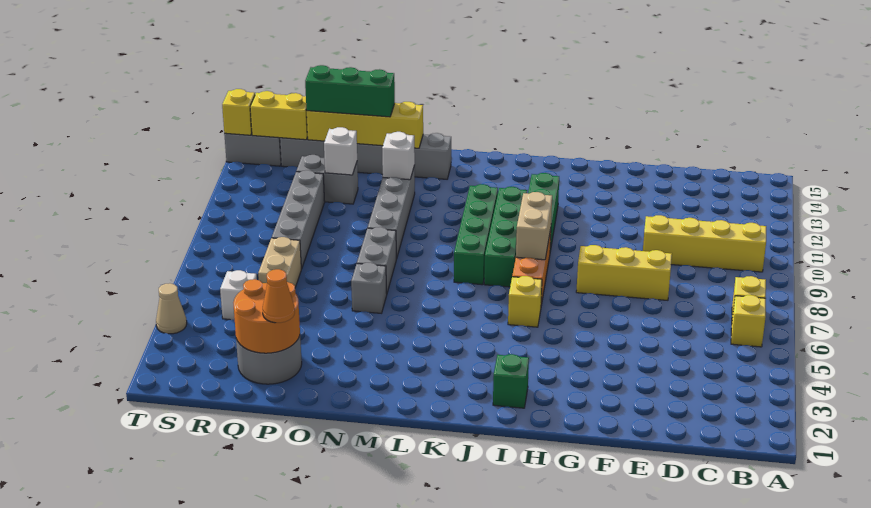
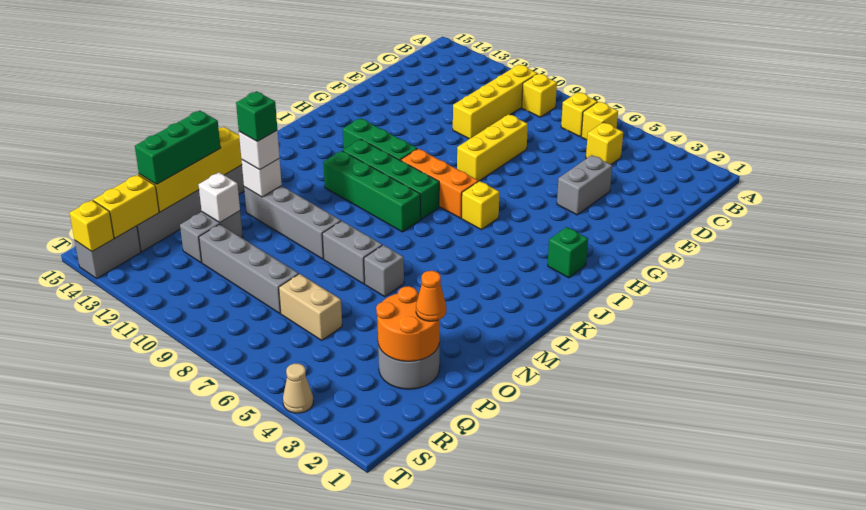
none -> yellow brick B9 level 1
none -> yellow brick C5 level 1
none -> grey brick E4:F4 level 1
tan brick I8:I9 level 2 -> none
none -> green brick N12 level 4
white brick R5 level 1 -> white brick N12 level 3

